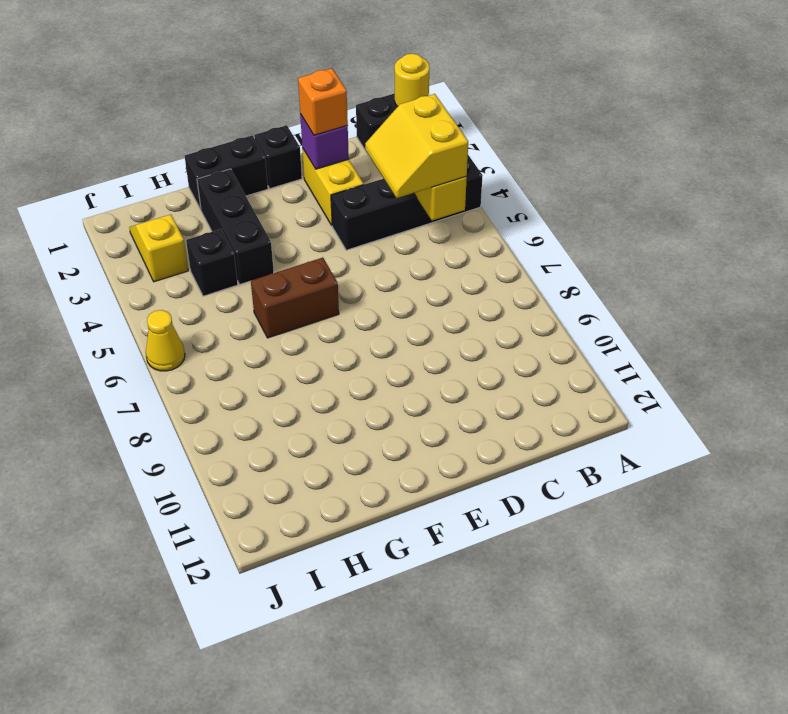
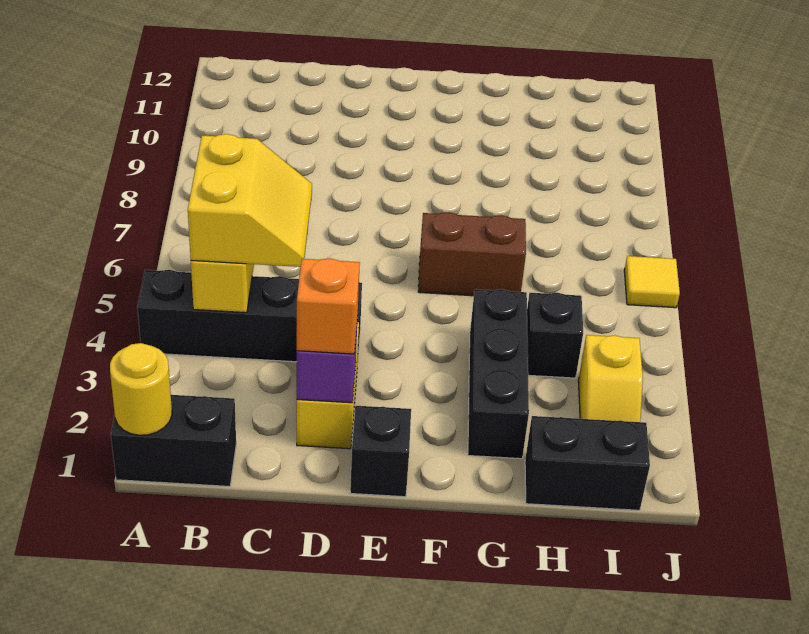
black brick F1:G1 level 1 -> black brick H1:I1 level 1
yellow cone J6 level 1 -> yellow tile J6 level 1

